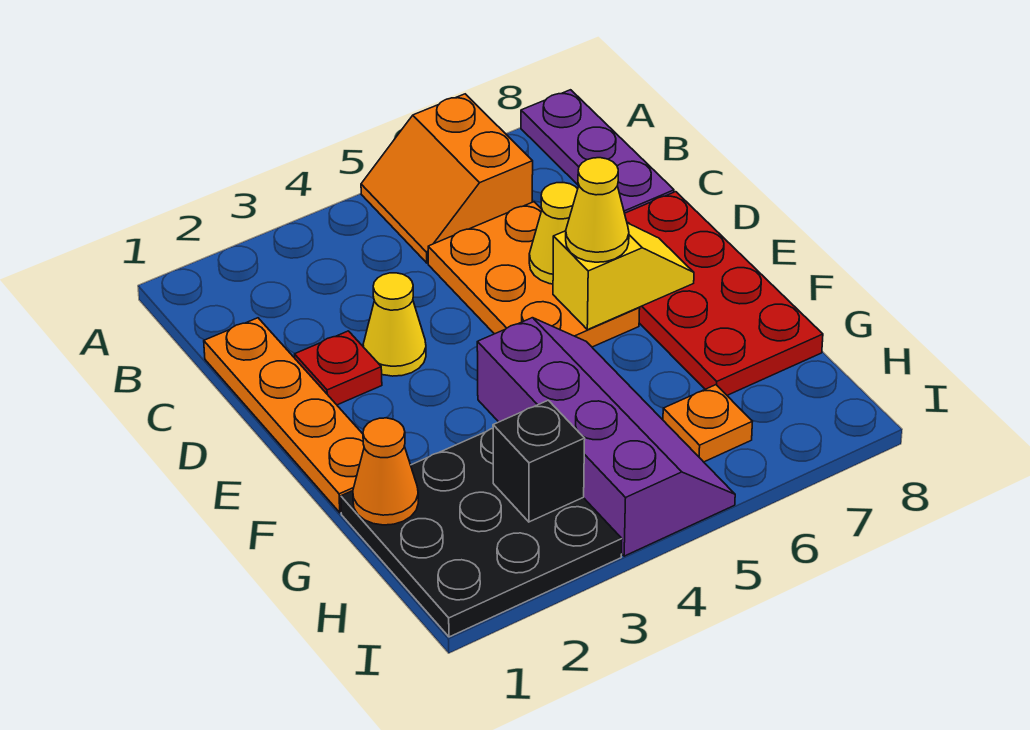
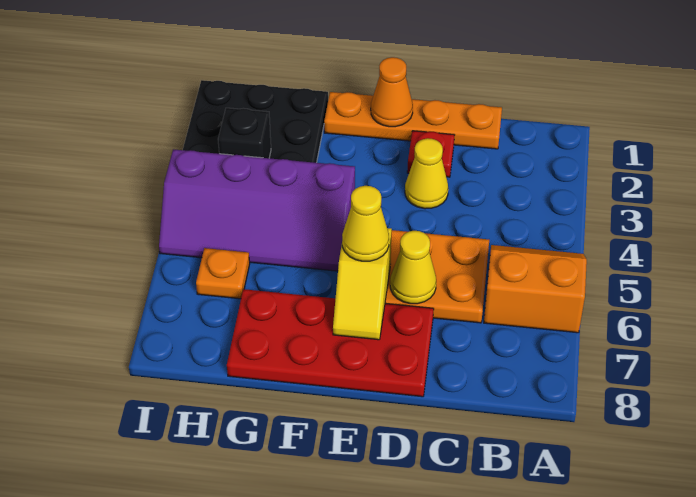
purple plate A8:C8 level 1 -> none
orange cone G1 level 2 -> orange cone E1 level 2

